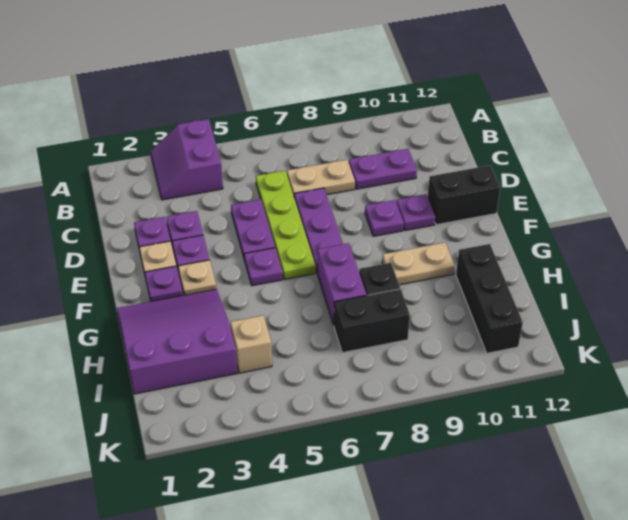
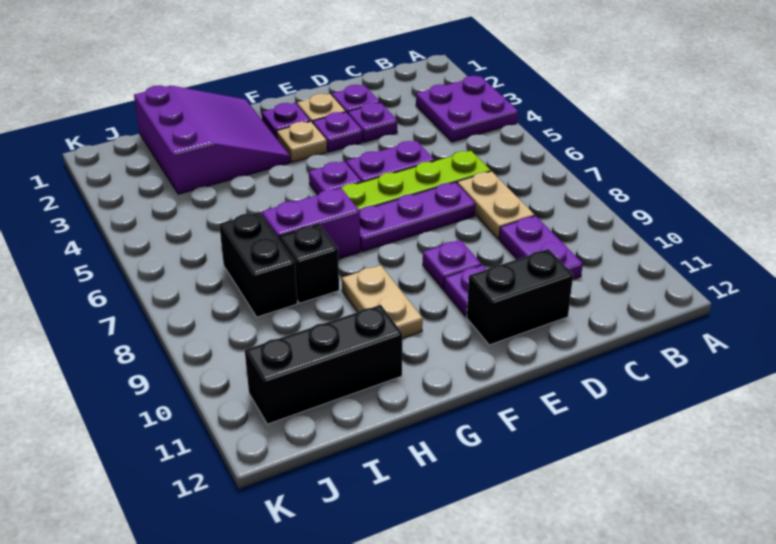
purple slope A3:B4 level 1 top 4 -> purple plate A3:B4 level 1
black brick E11:E12 level 1 -> black brick D11:E11 level 1
tan brick I4 level 1 -> none

